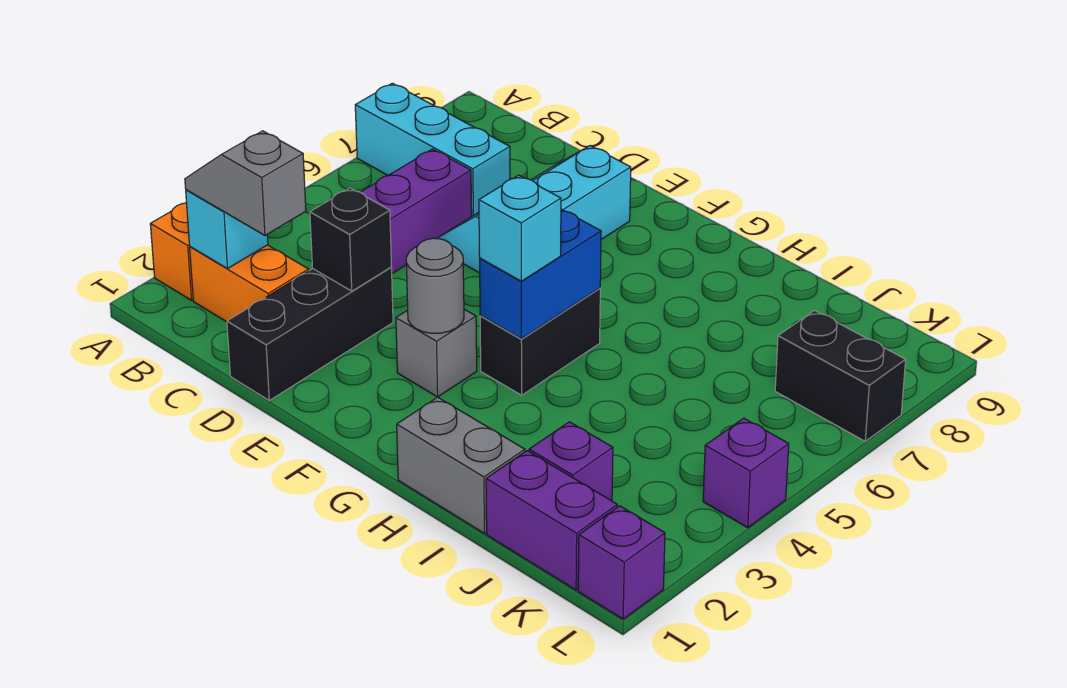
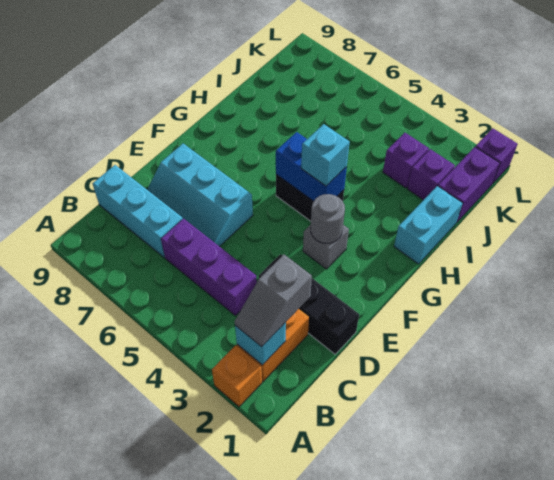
cyan brick A7:C7 level 1 -> cyan brick C7:C9 level 1
black brick D3 level 2 -> none
grey brick H1:I1 level 1 -> cyan brick H1:I1 level 1
black brick K7:L7 level 1 -> none
purple brick L4 level 1 -> purple brick J3 level 1

